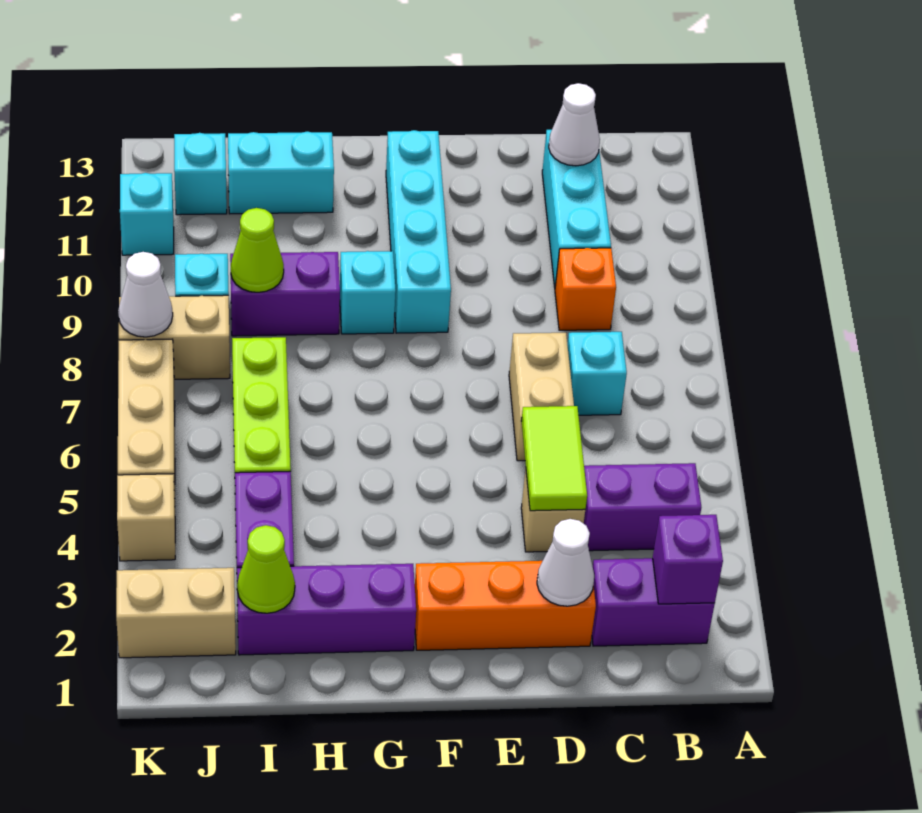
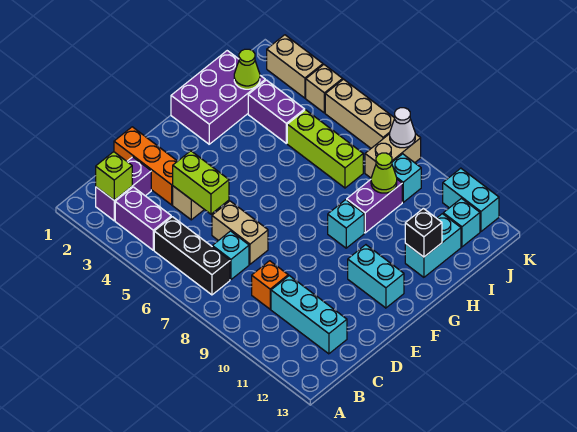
purple brick B2 level 2 -> lime brick B2 level 2
purple brick B4:C4 level 1 -> purple brick B3:B4 level 1
none -> black brick B5:B7 level 1
white cone C12 level 2 -> none
orange brick D2:F2 level 1 -> orange brick D1:D3 level 1
white cone D2 level 2 -> none
lime tile D4:D5 level 2 -> lime brick D4:D5 level 2
cyan brick F9:F12 level 1 -> cyan brick F11:F12 level 1
purple brick G2:I2 level 1 -> purple brick G1:I2 level 1
none -> black brick H12 level 2
tan brick J2:K2 level 1 -> tan brick K2:K3 level 1
cyan brick K11 level 1 -> cyan brick K11:K12 level 1

